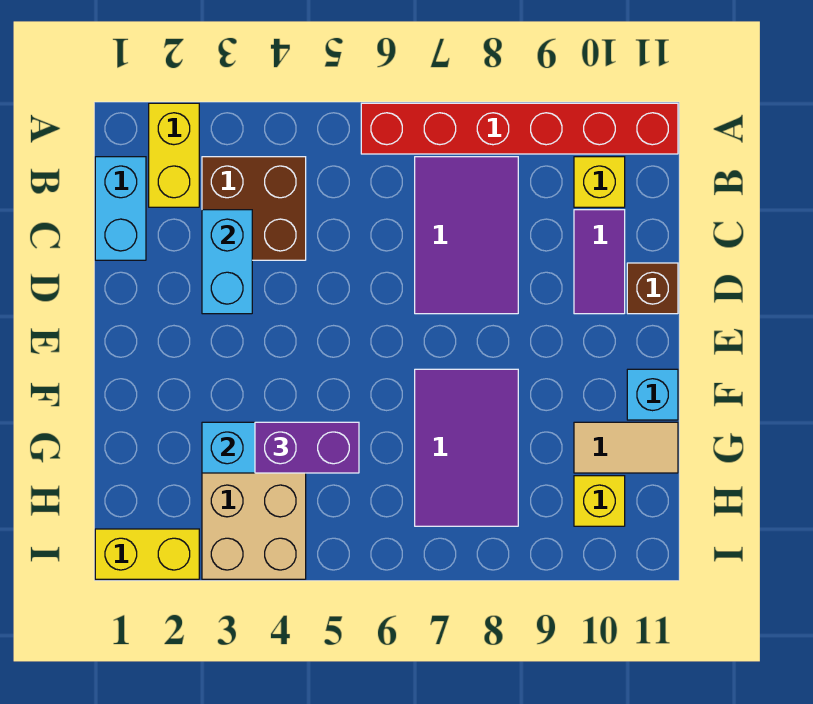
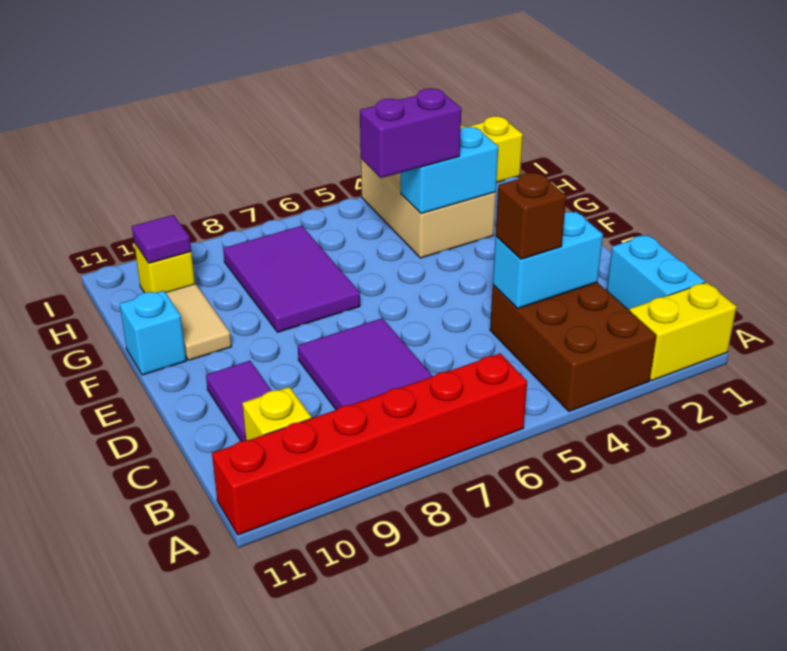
yellow brick A2:B2 level 1 -> yellow brick A1:A2 level 1
brown brick B3:C4 level 1 -> brown brick A3:C4 level 1
cyan brick C3:D3 level 2 -> cyan brick C3:C4 level 2
brown brick D11 level 1 -> brown brick C4 level 3
tan tile G10:G11 level 1 -> tan tile F10:G10 level 1
none -> purple tile H10 level 2

